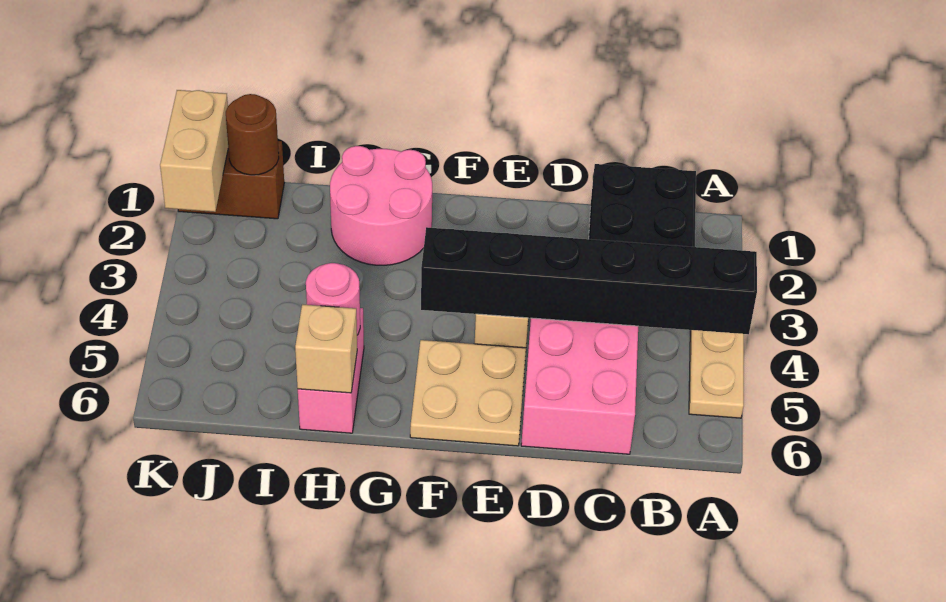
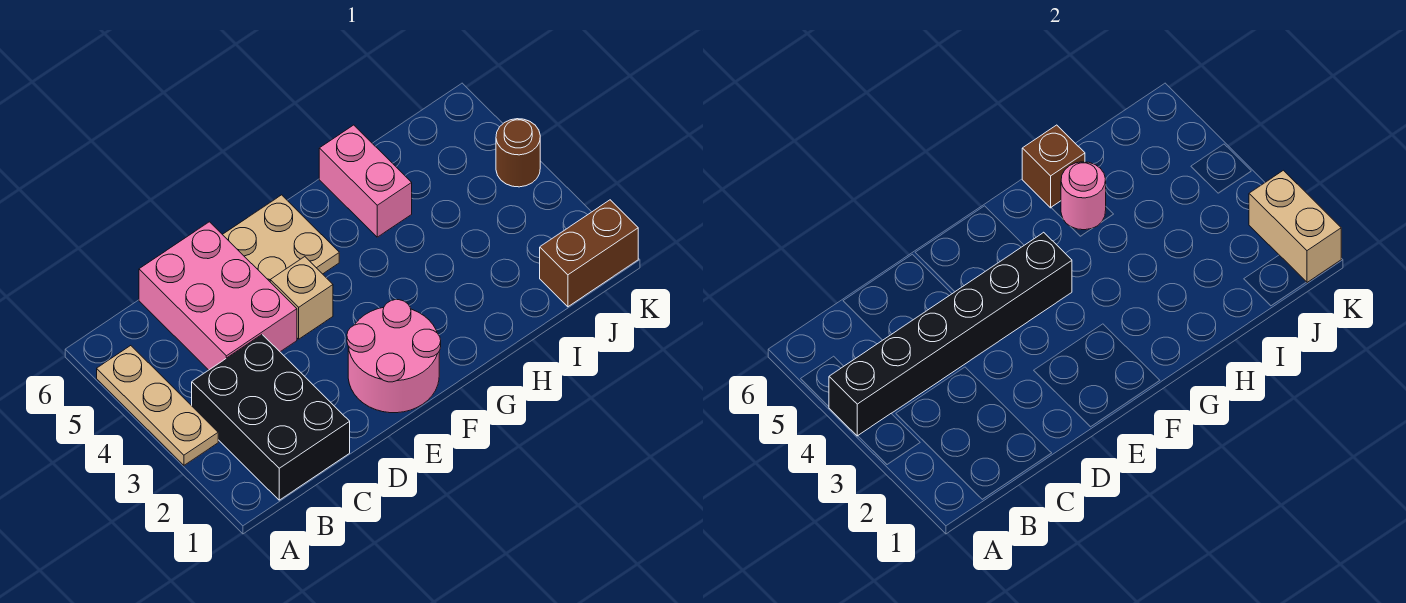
pink round brick G1:H2 level 1 -> pink round brick E1:F2 level 1
tan brick H6 level 2 -> brown brick H6 level 2
brown round brick J1 level 2 -> brown round brick K4 level 1

